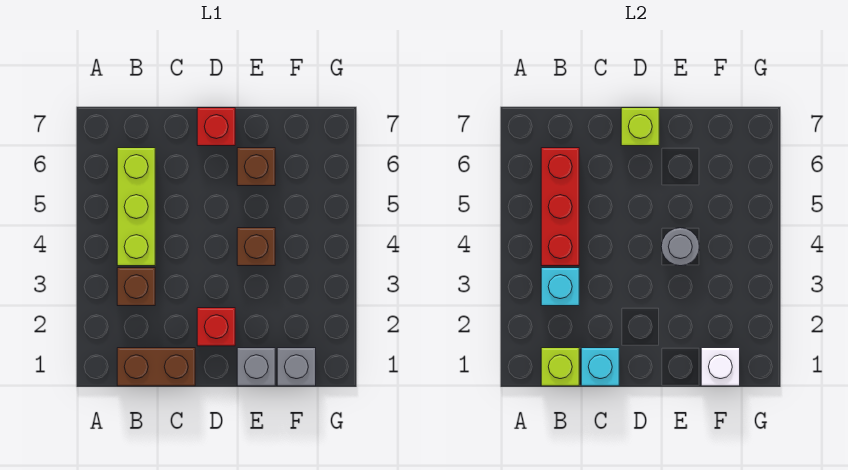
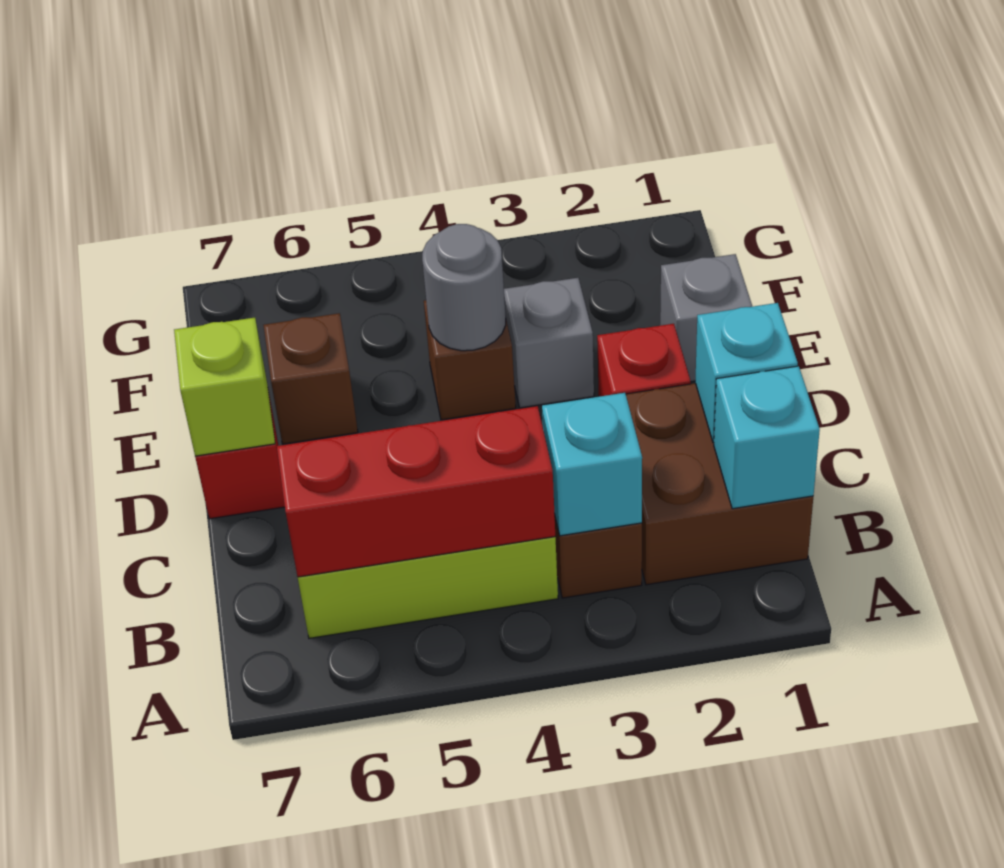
brown brick B1:C1 level 1 -> brown brick B1:C2 level 1
lime brick B1 level 2 -> cyan brick B1 level 2
grey brick F1 level 1 -> grey brick E3 level 1
white brick F1 level 2 -> none

